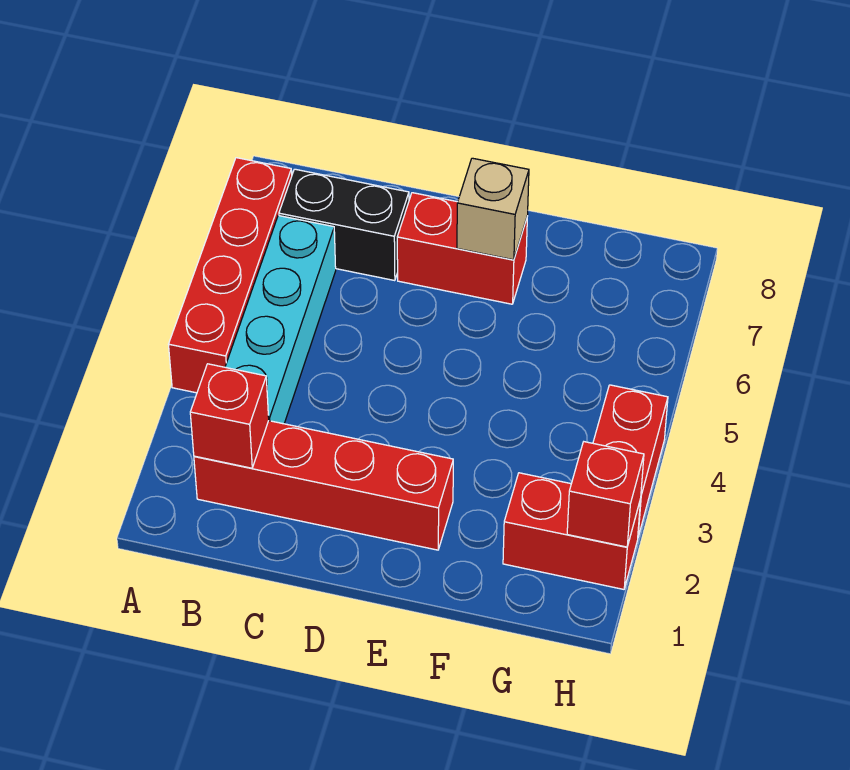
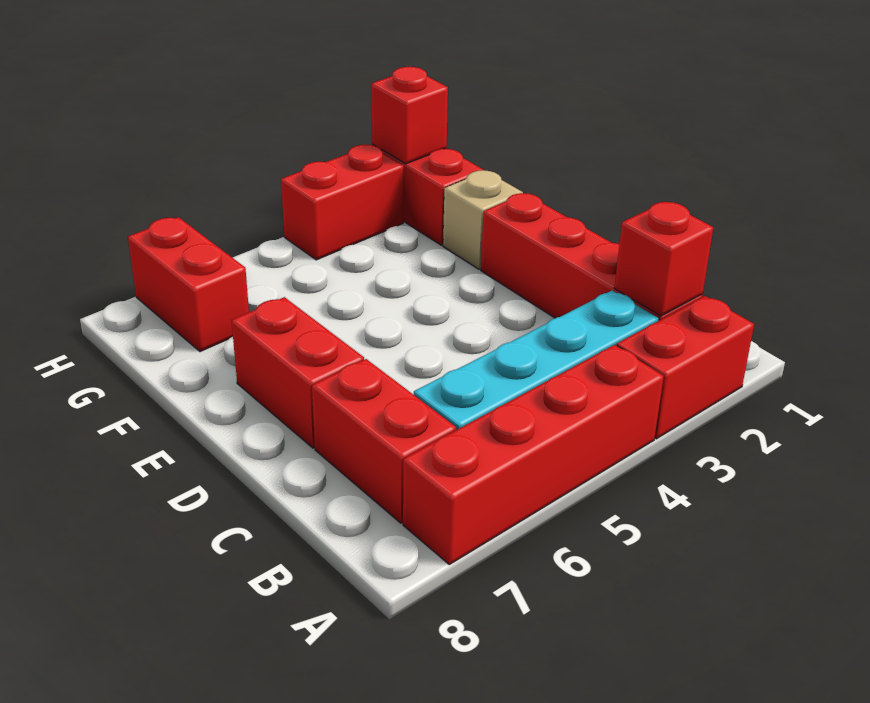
none -> red brick A2:A3 level 1
black brick B7:C7 level 1 -> red brick B7:C7 level 1
tan brick E7 level 2 -> tan brick F2 level 1
none -> red brick G7:H7 level 1

